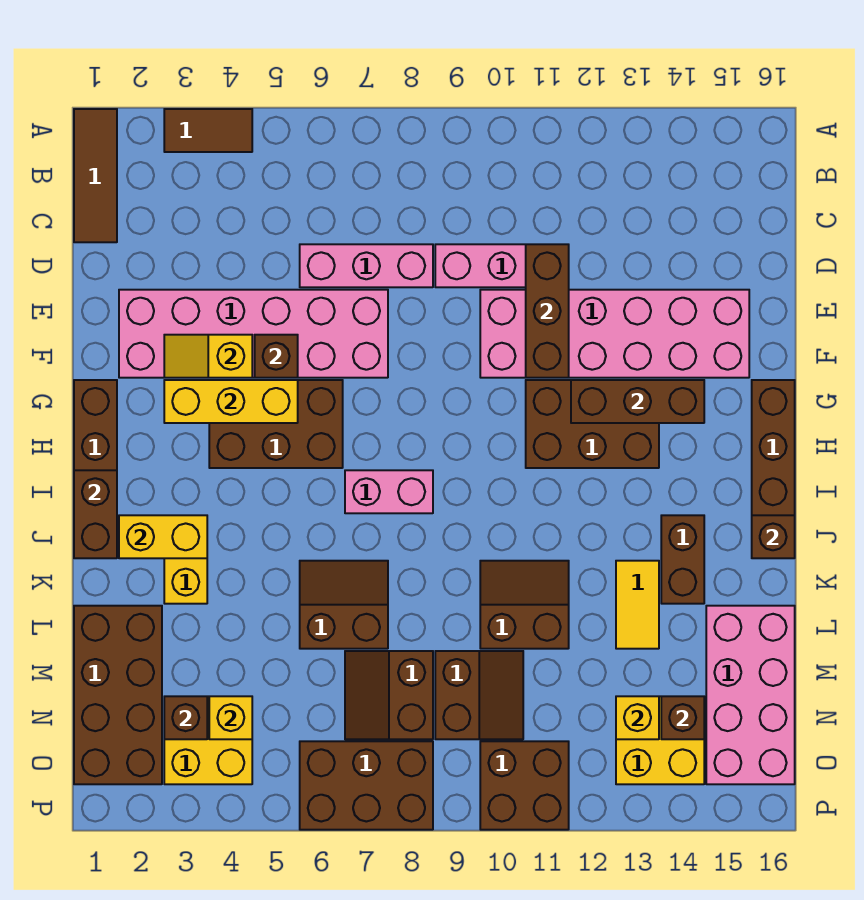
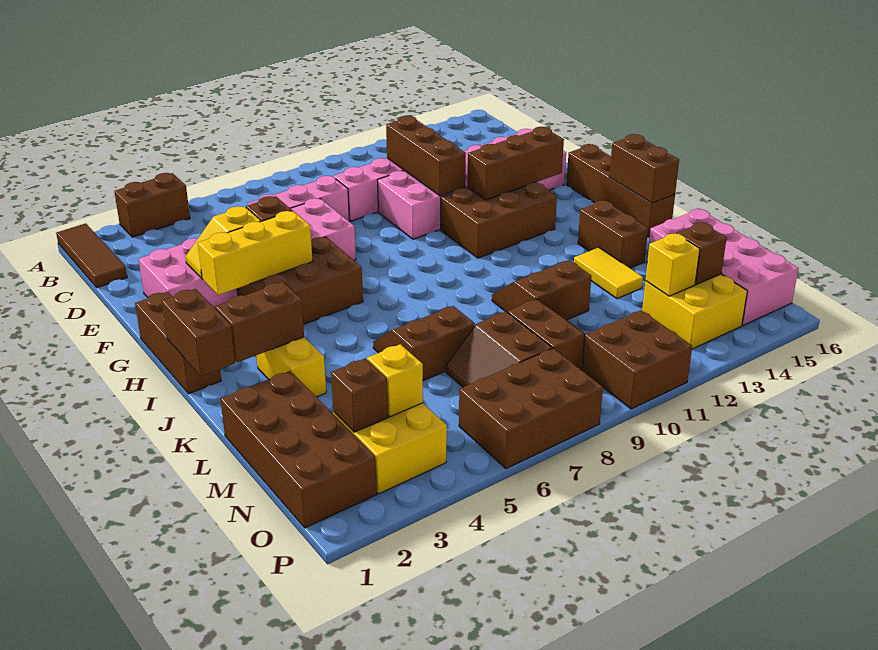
brown tile A3:A4 level 1 -> brown brick A3:A4 level 1
pink brick I7:I8 level 1 -> none
yellow brick J2:J3 level 2 -> brown brick J2:J3 level 2
brown brick J16 level 2 -> brown brick I16:J16 level 2

